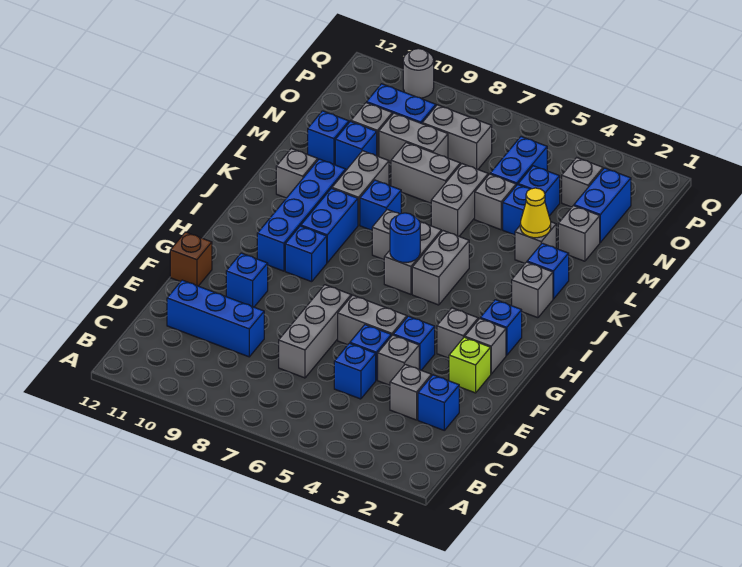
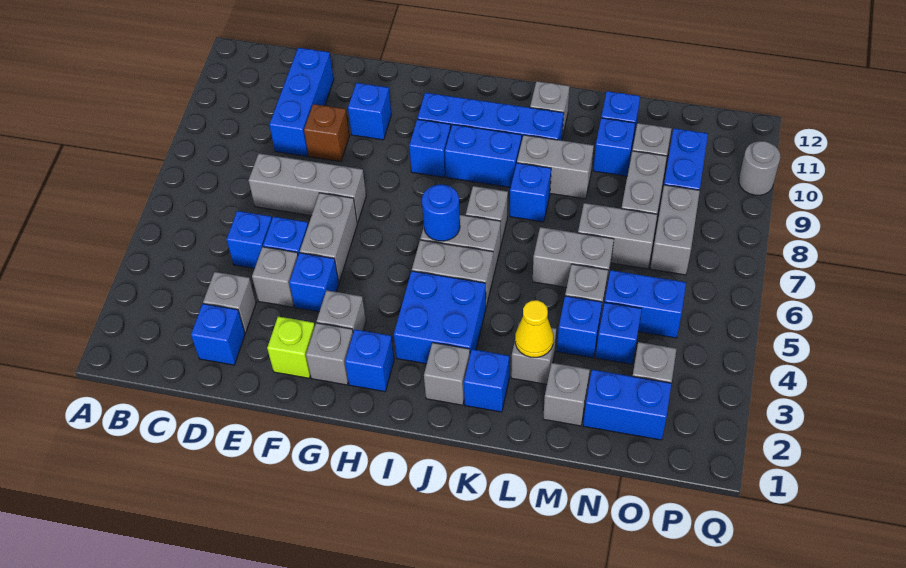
brown brick F12 level 1 -> brown brick E9 level 1
none -> blue brick I3:J4 level 1
grey brick M7:M8 level 1 -> grey brick M7:N7 level 1

